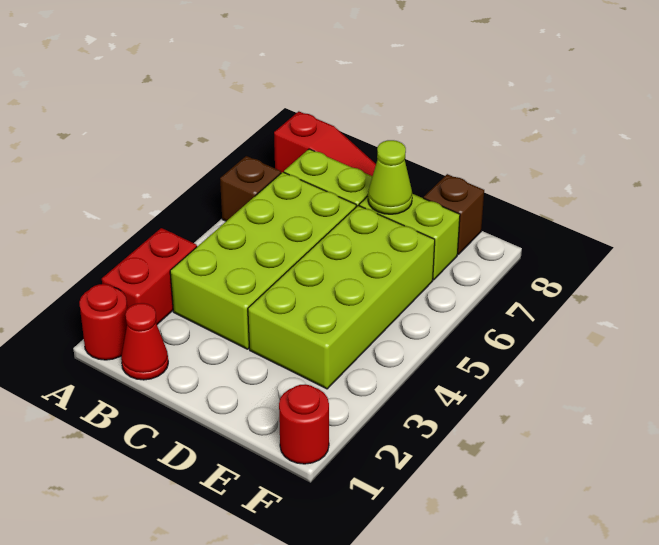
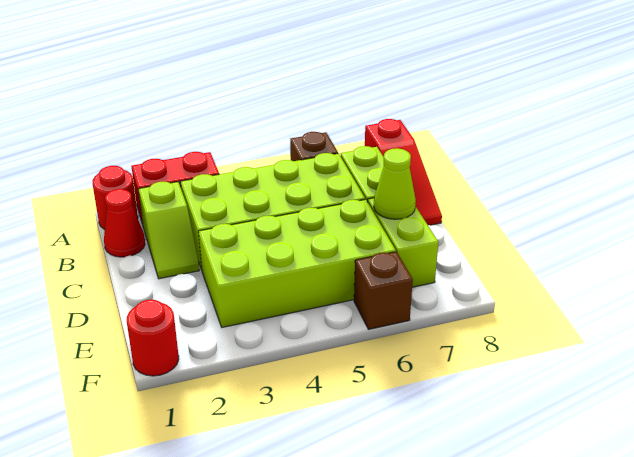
none -> lime slope B2:C2 level 1 top B
brown brick E8 level 1 -> brown brick F6 level 1

